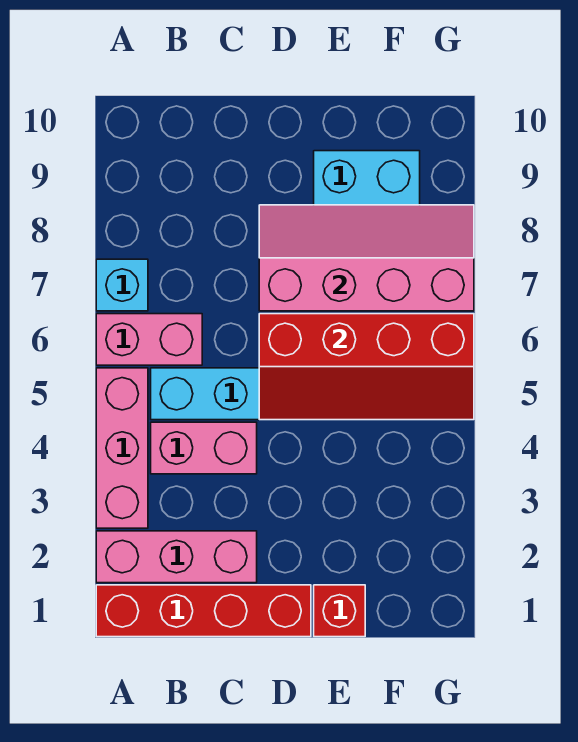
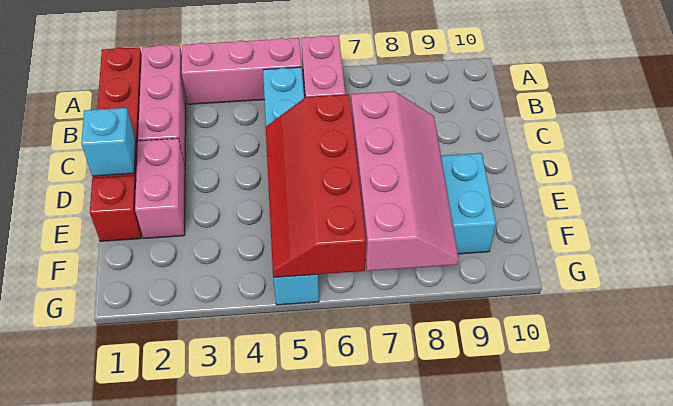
cyan brick A7 level 1 -> cyan brick D1 level 2
pink brick B4:C4 level 1 -> pink brick D2:E2 level 1

